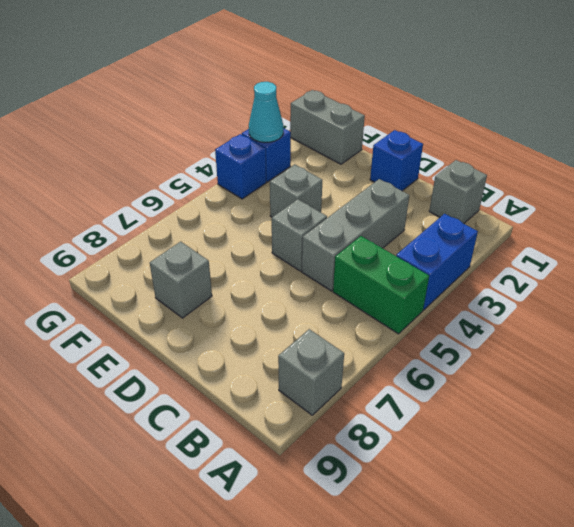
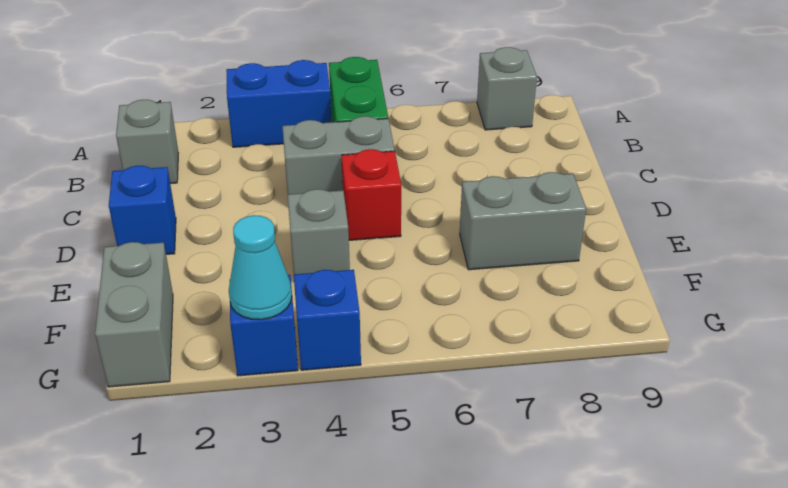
grey brick C3:C5 level 1 -> grey brick C4:C5 level 1
grey brick D5 level 1 -> red brick D5 level 1
grey brick E8 level 1 -> grey brick E7:E8 level 1

